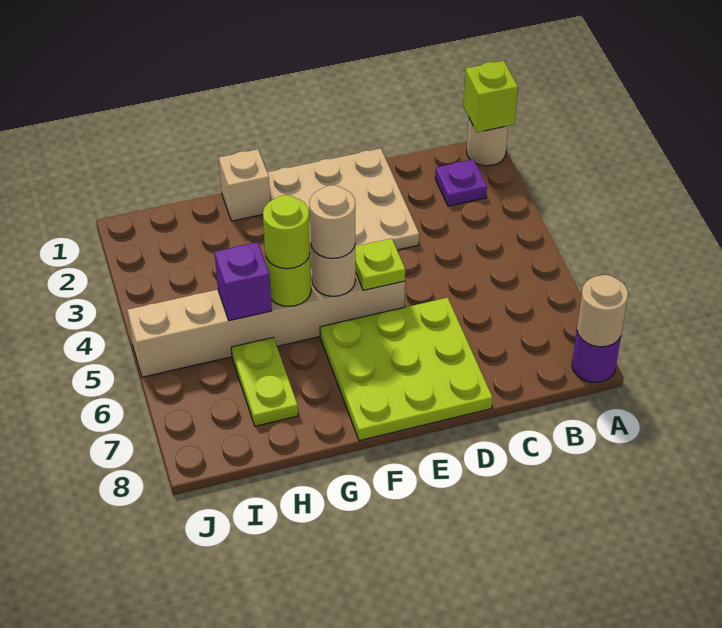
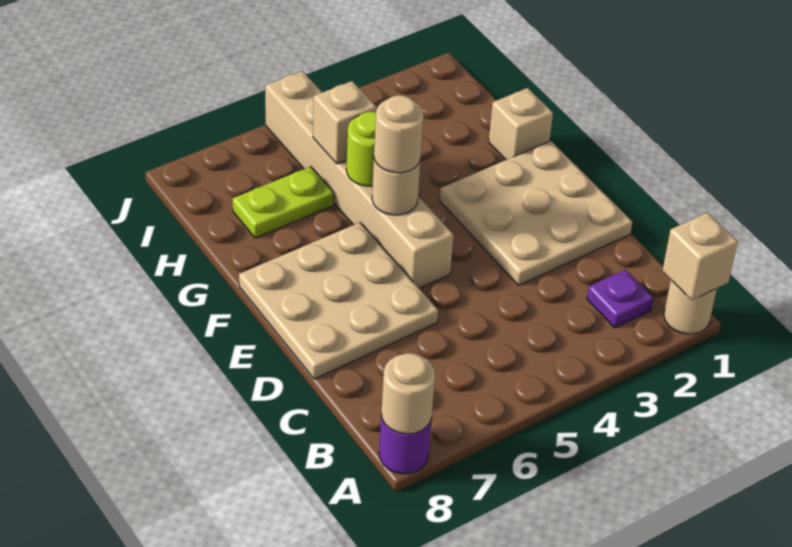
lime brick A1 level 2 -> tan brick A1 level 2
lime plate D6:F8 level 1 -> tan plate D6:F8 level 1
lime plate E5 level 2 -> none
lime round brick G5 level 3 -> none
purple brick H5 level 2 -> tan brick H5 level 2

